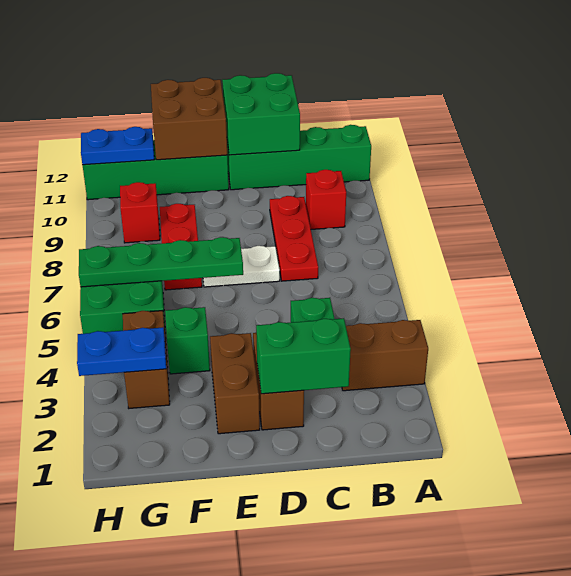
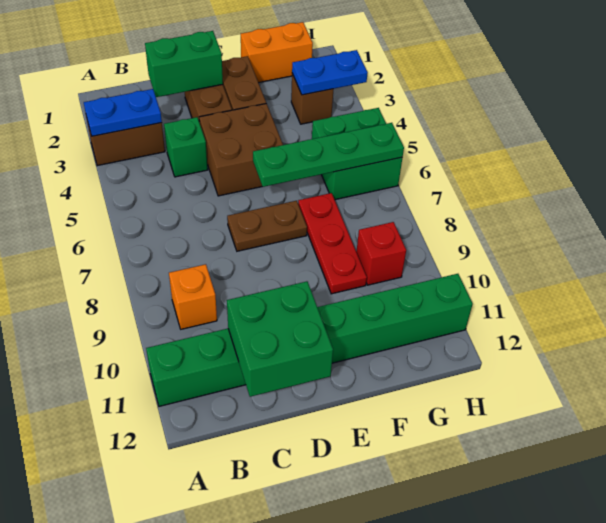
red brick B9 level 1 -> orange brick B9 level 1
red plate C7:C9 level 1 -> none
white plate D7:E7 level 1 -> brown plate D7:E7 level 1
brown brick E11:F12 level 2 -> brown brick D4:E5 level 1
none -> orange brick F1:G1 level 1
green brick F4 level 1 -> none
brown brick G3:G4 level 1 -> brown brick G3 level 1
blue plate G11:H11 level 2 -> blue plate A3:B3 level 2

